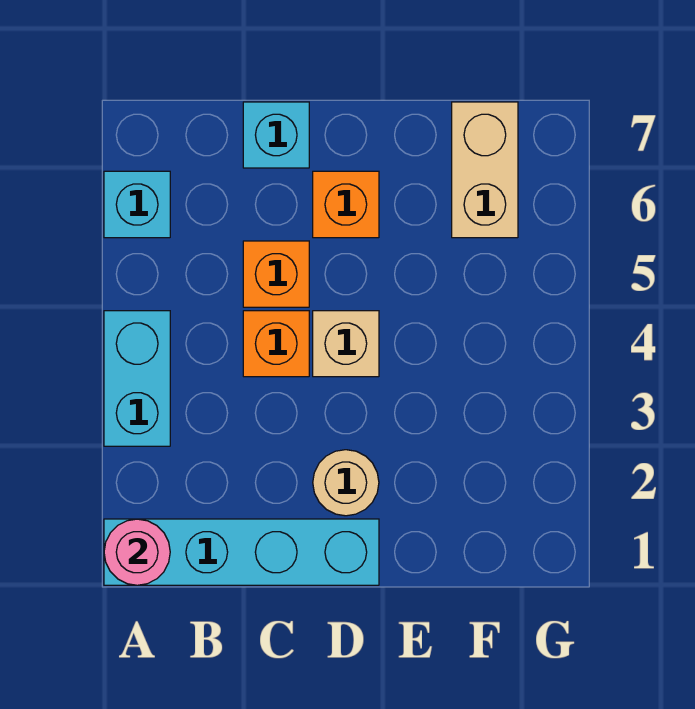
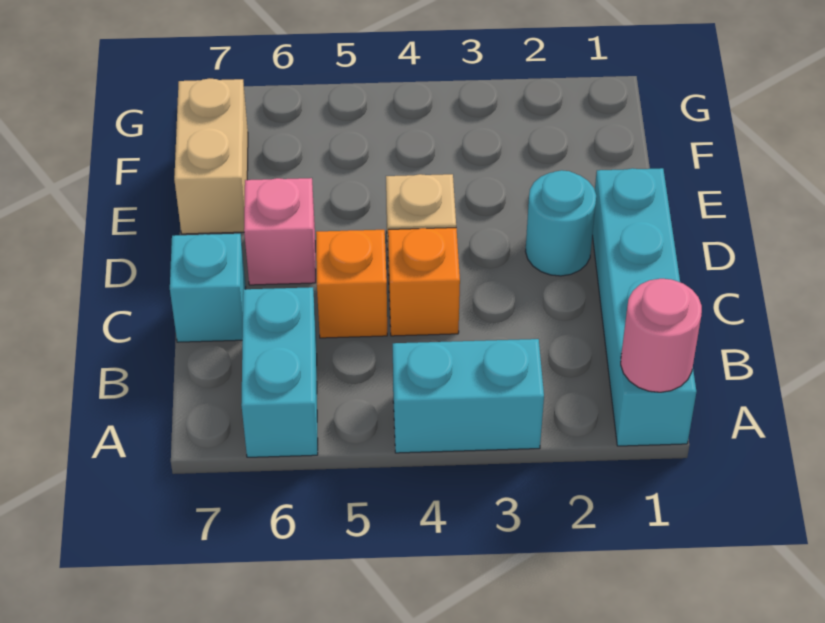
cyan brick A6 level 1 -> cyan brick A6:B6 level 1
tan round brick D2 level 1 -> cyan round brick D2 level 1
orange brick D6 level 1 -> pink brick D6 level 1
tan brick F6:F7 level 1 -> tan brick E7:F7 level 1

